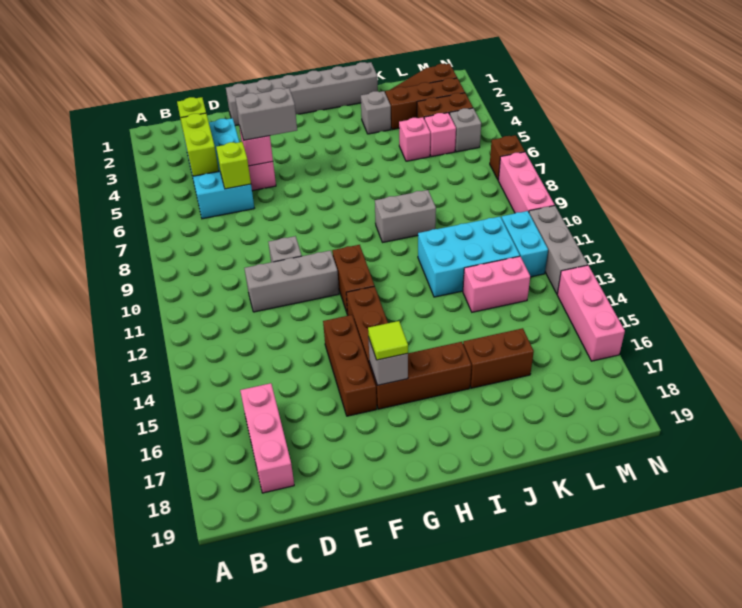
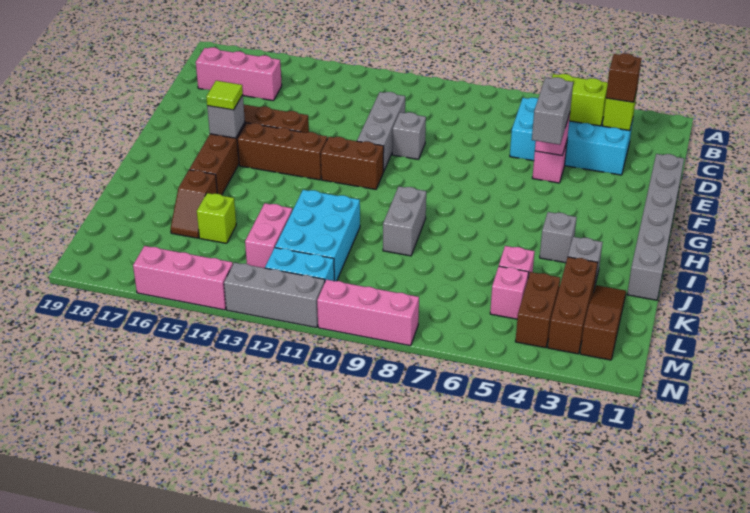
lime brick D6 level 2 -> lime brick K15 level 1
brown brick J16:K16 level 1 -> brown slope J16:K16 level 1 top J
grey brick M5 level 1 -> grey brick I4 level 1
brown brick N7 level 1 -> brown brick C3 level 3

